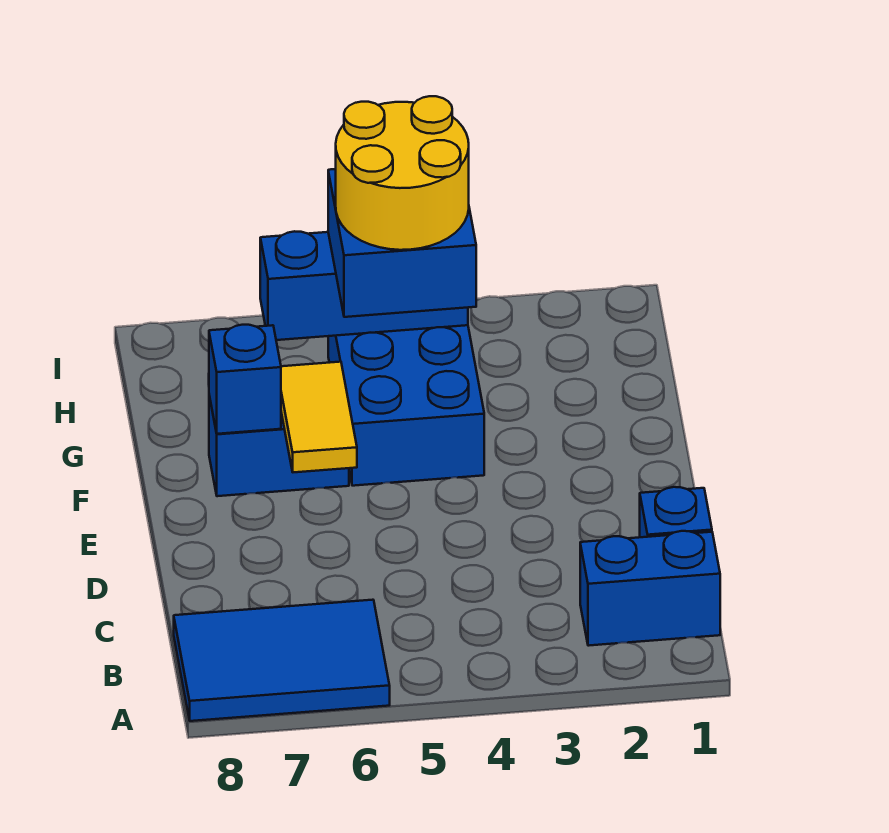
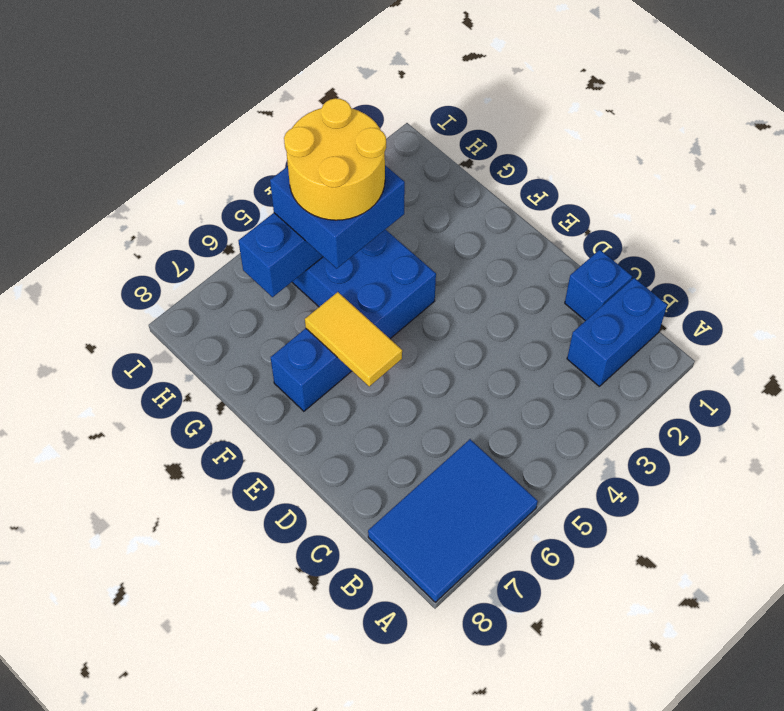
blue brick F7 level 2 -> none

